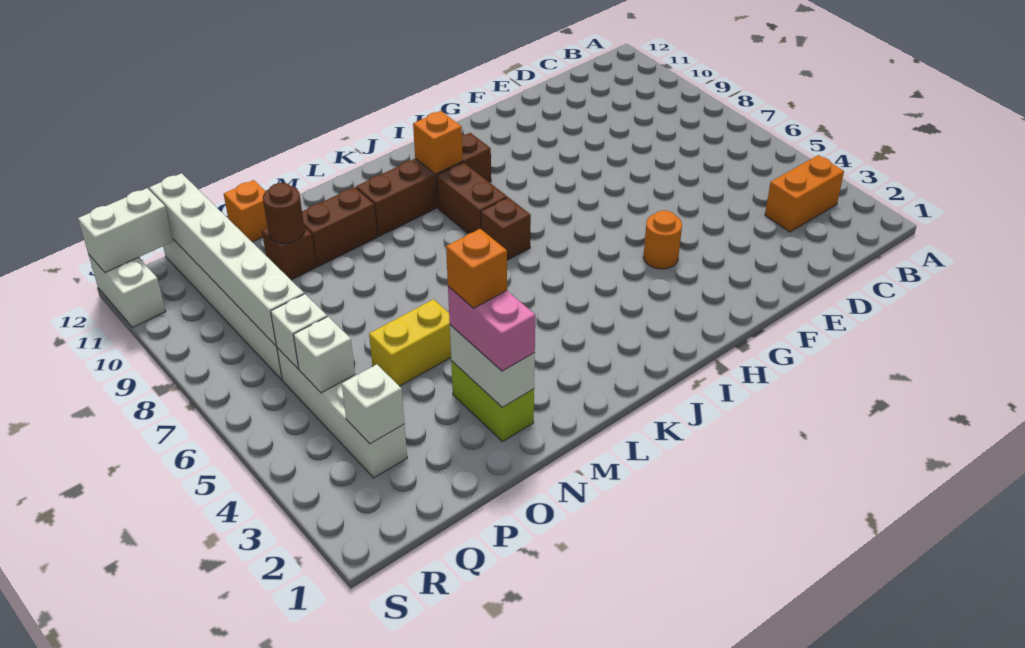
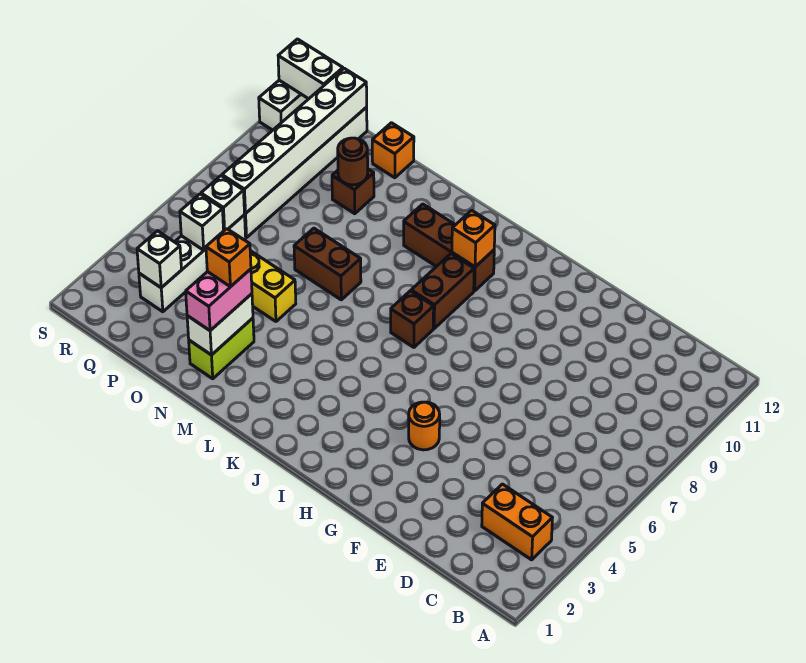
brown brick I10:L10 level 1 -> brown brick J10:L10 level 1
brown brick M10:N10 level 1 -> brown brick M7:N7 level 1

